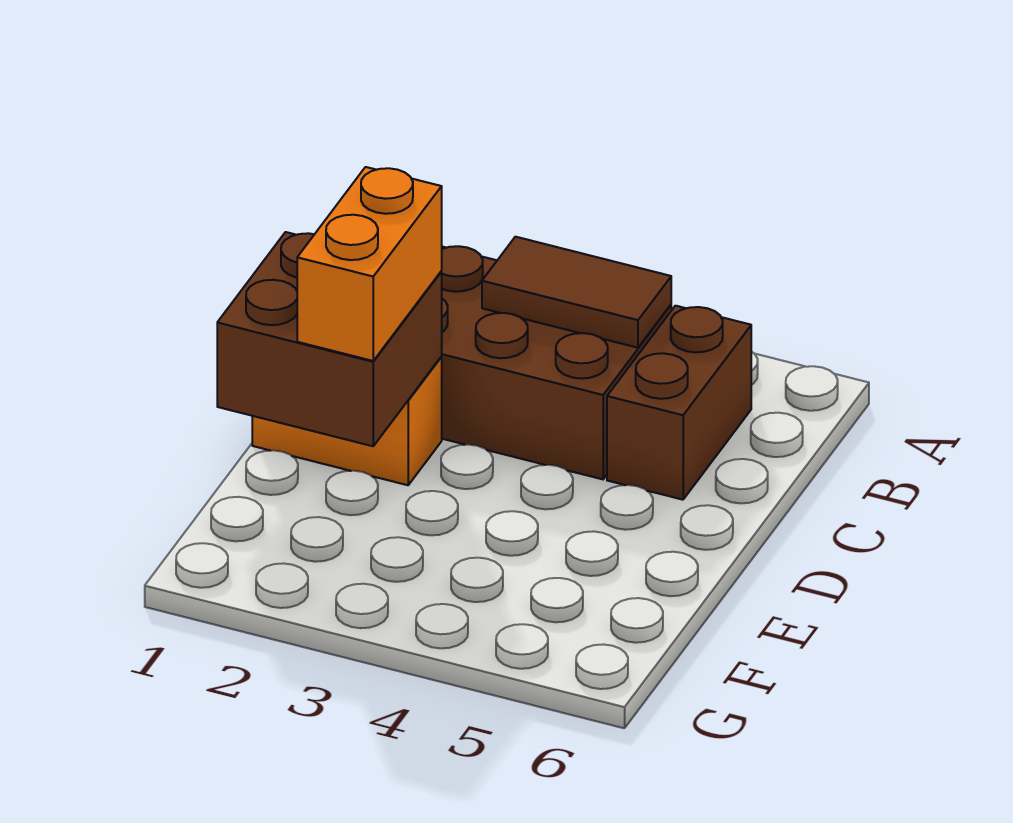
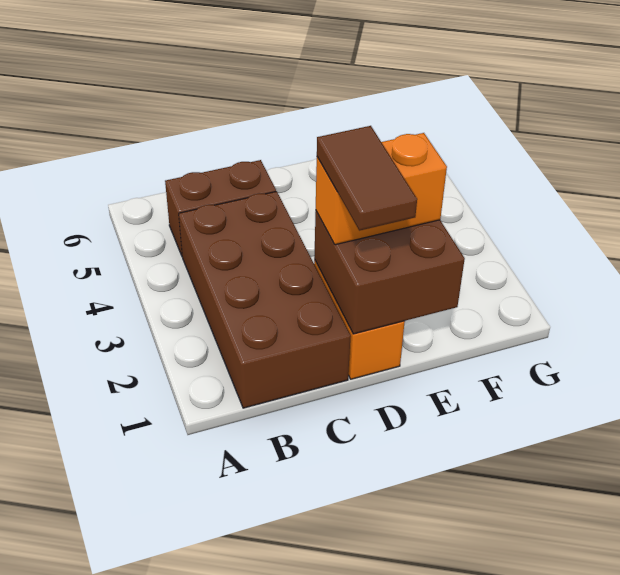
brown tile B3:B4 level 2 -> brown tile D1:D2 level 4

